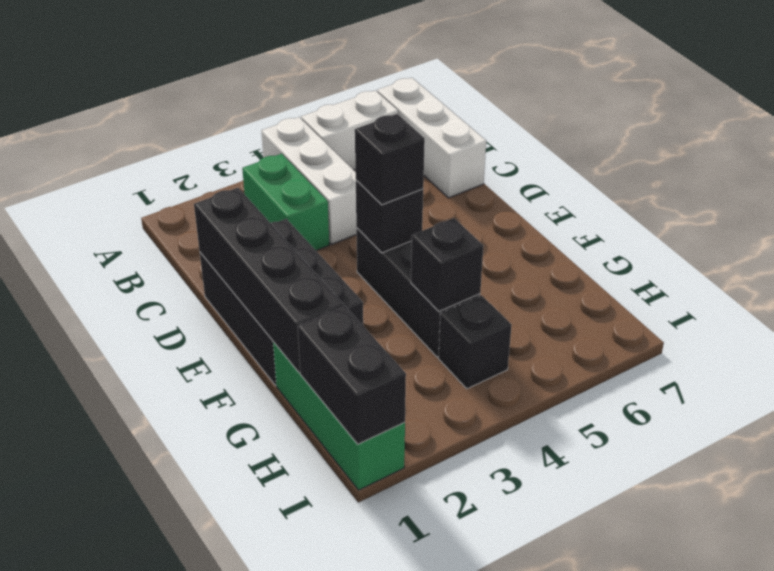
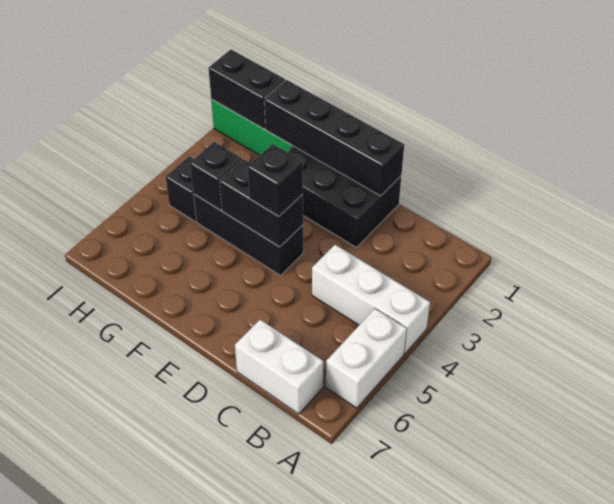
white brick A7:C7 level 1 -> white brick B7:C7 level 1
green brick B3:C3 level 1 -> none
black brick E4 level 2 -> black brick E4:F4 level 2

